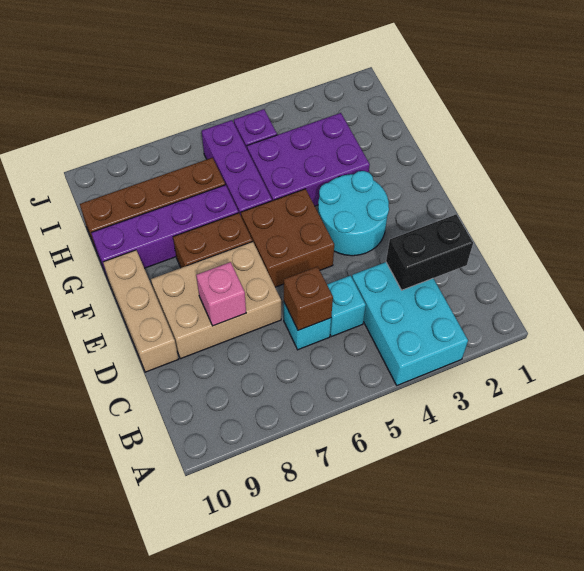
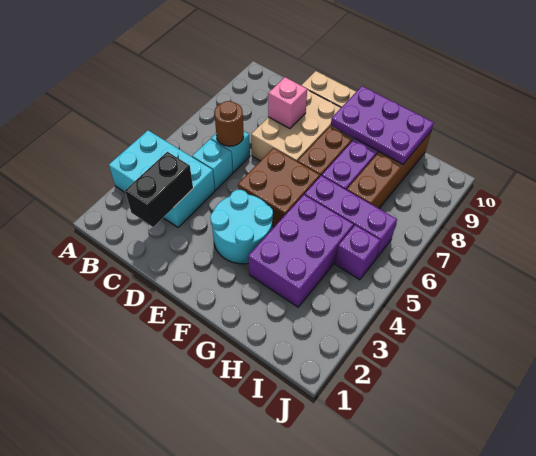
brown brick C6 level 2 -> brown round brick C6 level 2
none -> purple plate F9:H10 level 2

